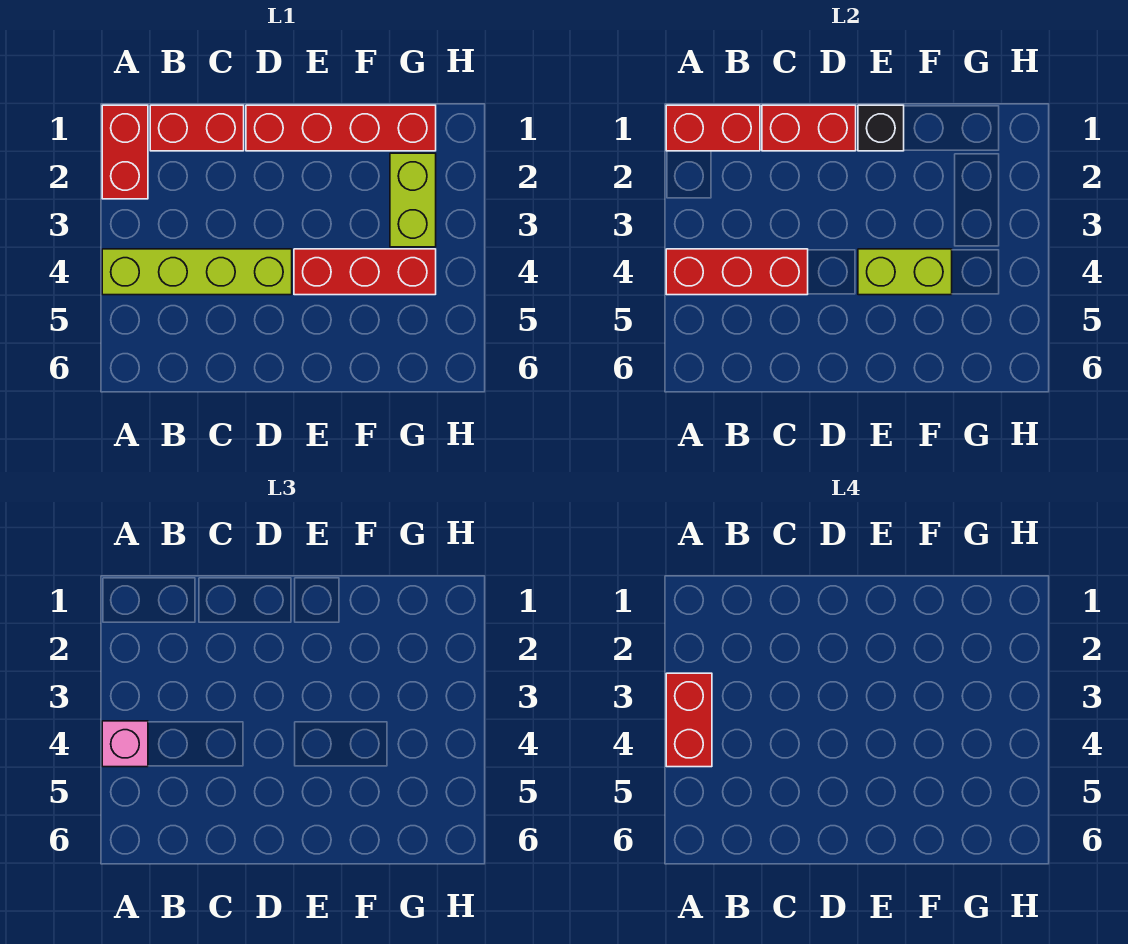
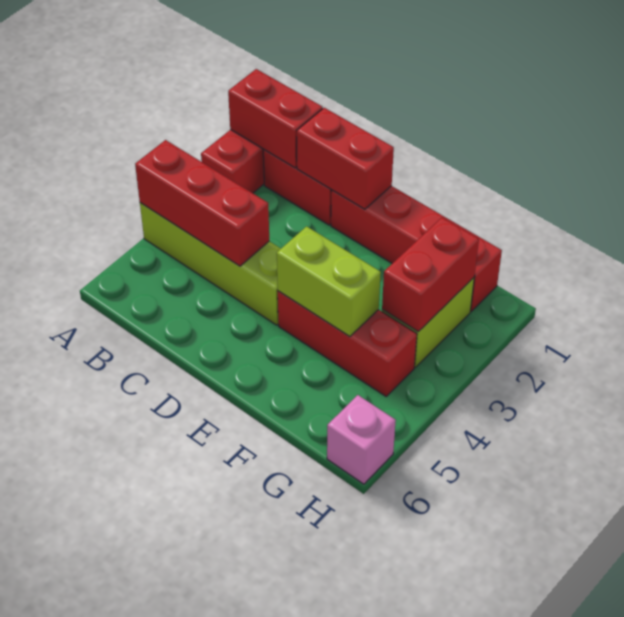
red brick A3:A4 level 4 -> red brick G2:G3 level 2
pink brick A4 level 3 -> pink brick H6 level 1
black brick E1 level 2 -> none

